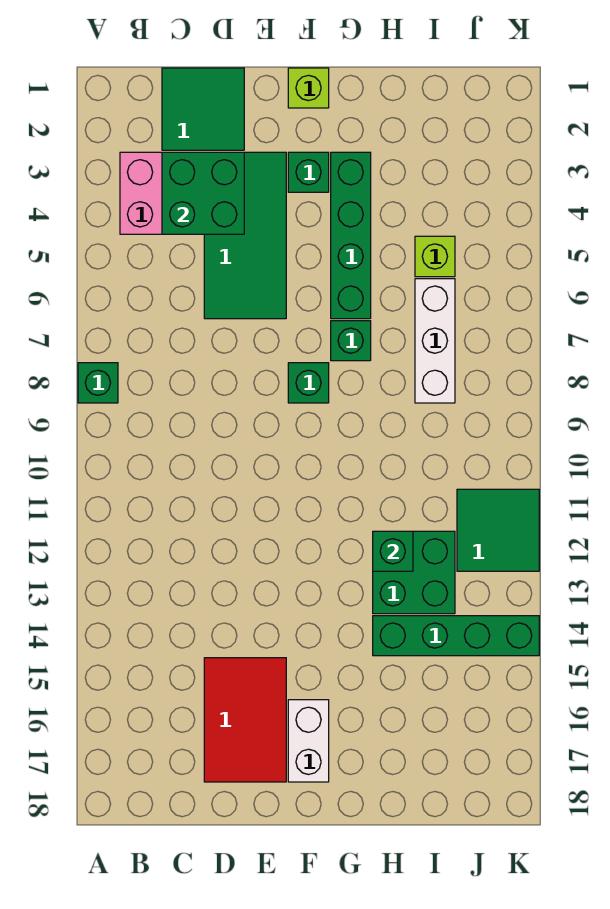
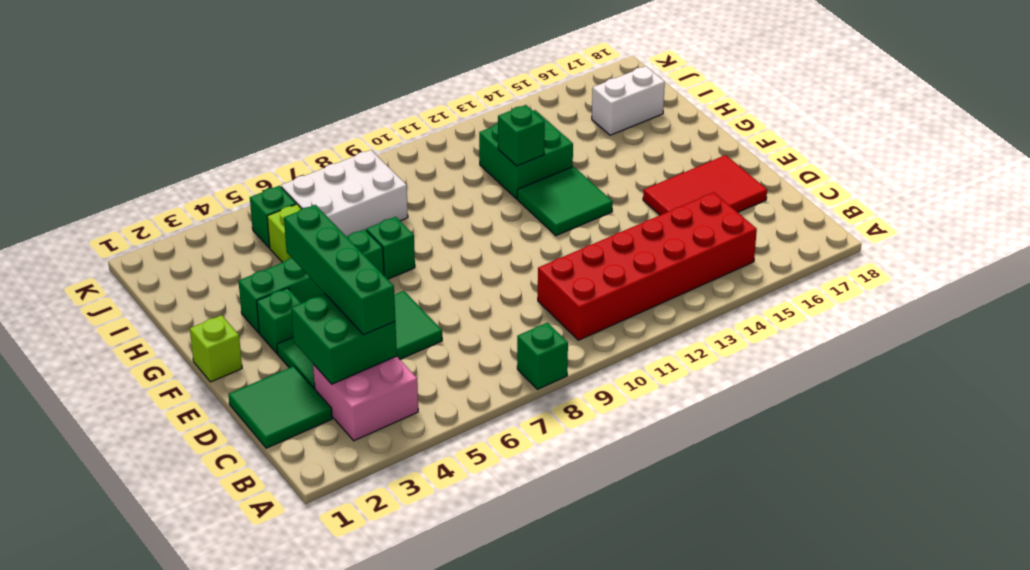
none -> red brick B10:C15 level 1
green brick F8 level 1 -> green brick J5 level 1
white brick F16:F17 level 1 -> white brick I16:I17 level 1
green brick H14:K14 level 1 -> green brick C4:F4 level 3
white brick I6:I8 level 1 -> white brick I6:J8 level 1
green tile J11:K12 level 1 -> green tile F12:G13 level 1

